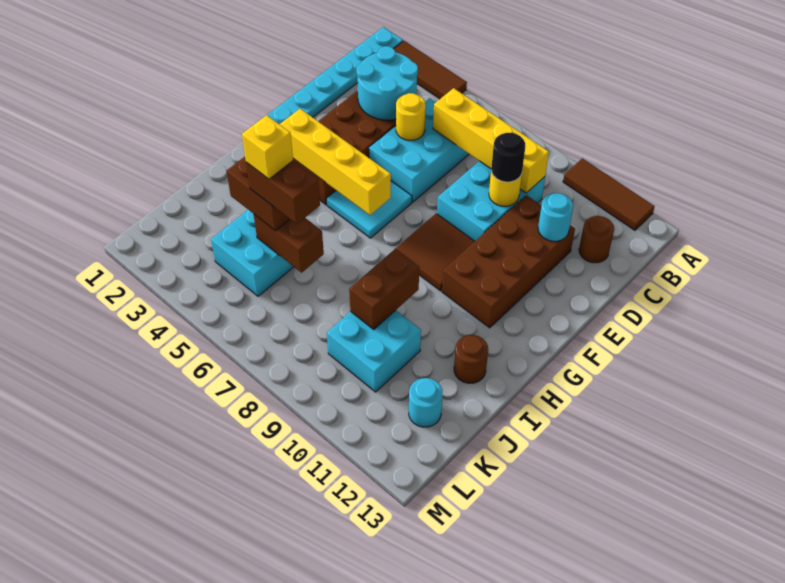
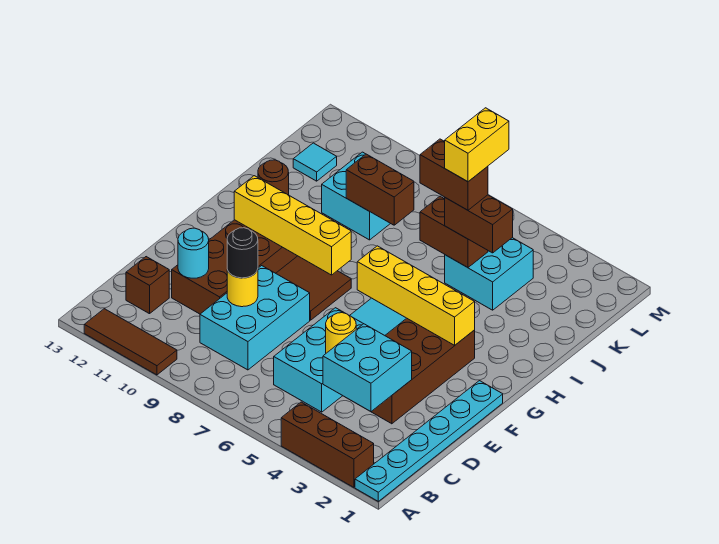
brown tile A2:A4 level 1 -> brown brick A2:A4 level 1
cyan round brick C3:D4 level 2 -> cyan brick C3:D4 level 2
yellow brick C6:C9 level 2 -> yellow brick G8:G11 level 2
brown round brick C12 level 1 -> brown brick C12 level 1
brown brick I9:J9 level 2 -> brown brick J8:J9 level 2
yellow brick J5 level 5 -> yellow brick J5:K5 level 5
cyan round brick K12 level 1 -> cyan tile K12 level 1

